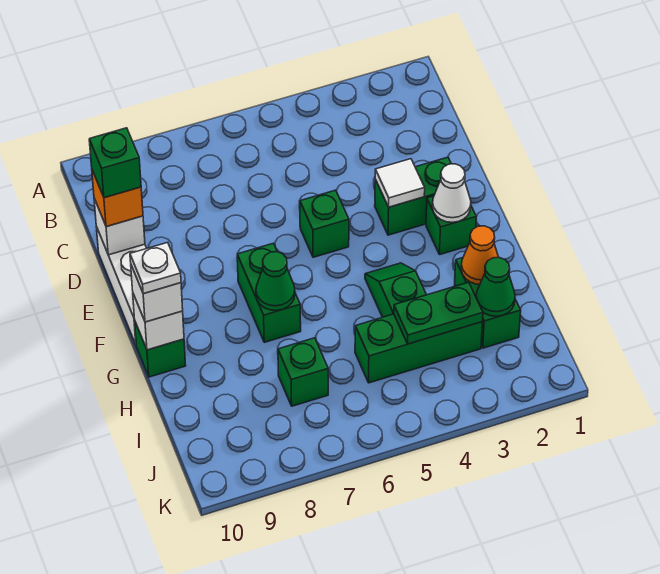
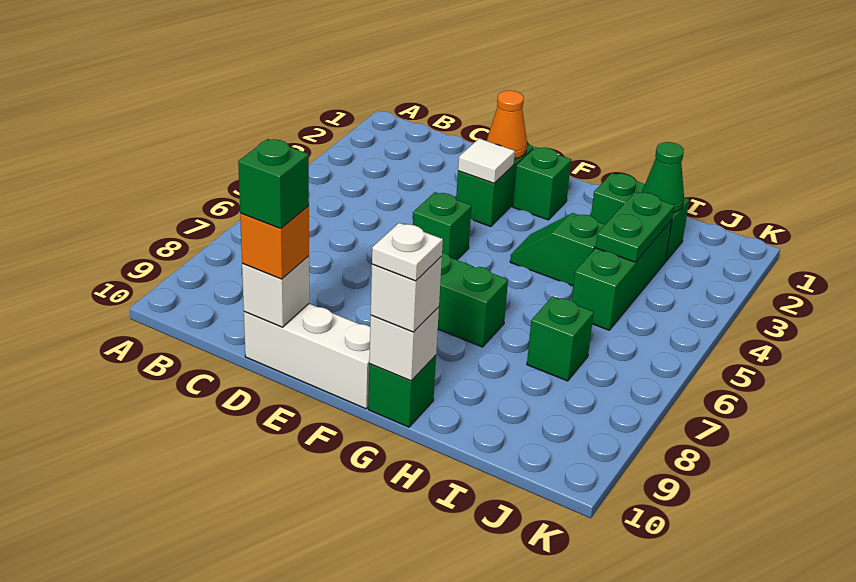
white cone F2 level 2 -> none
green cone G7 level 2 -> none
orange cone H2 level 2 -> orange cone E2 level 2

